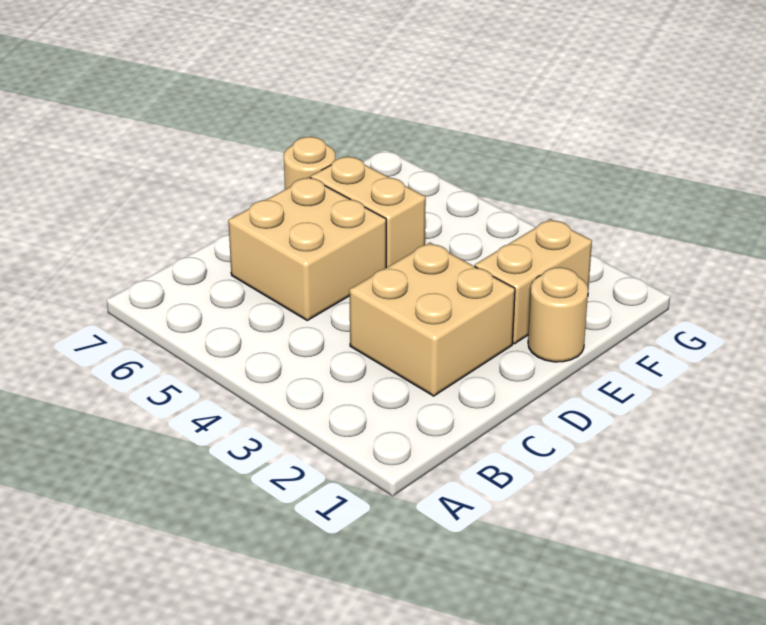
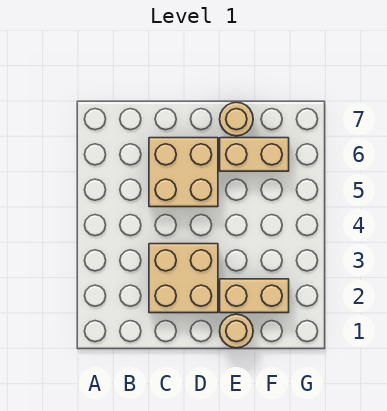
tan brick E5:E6 level 1 -> tan brick E6:F6 level 1

